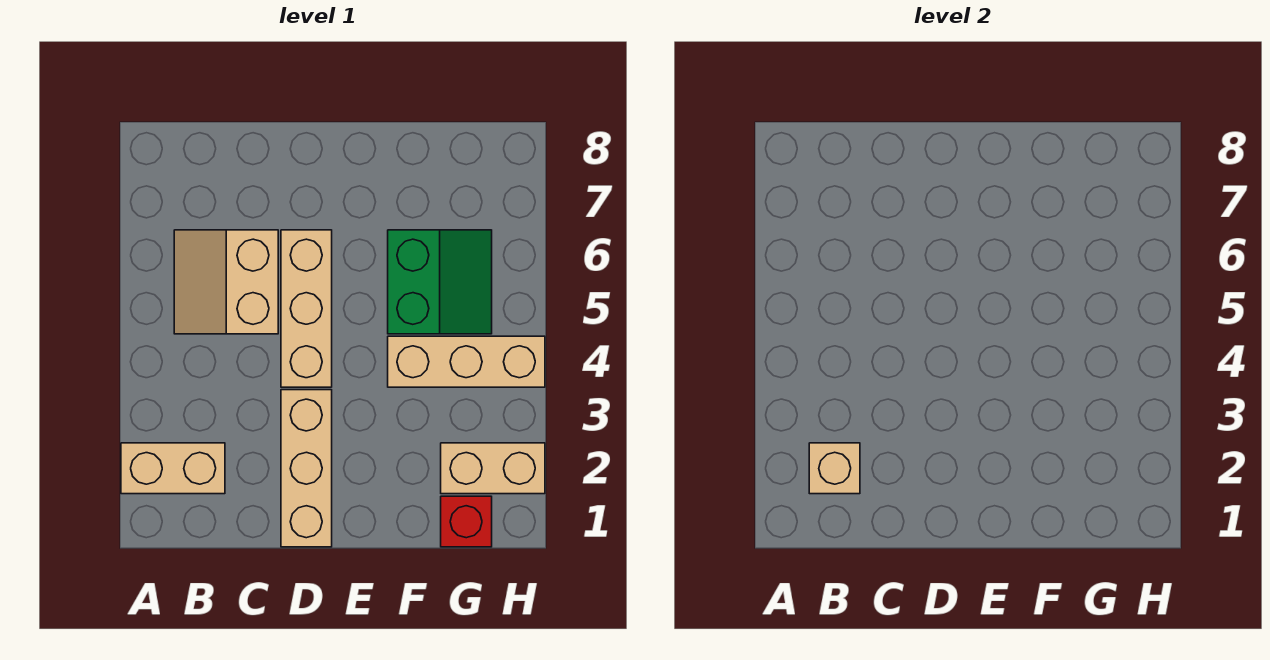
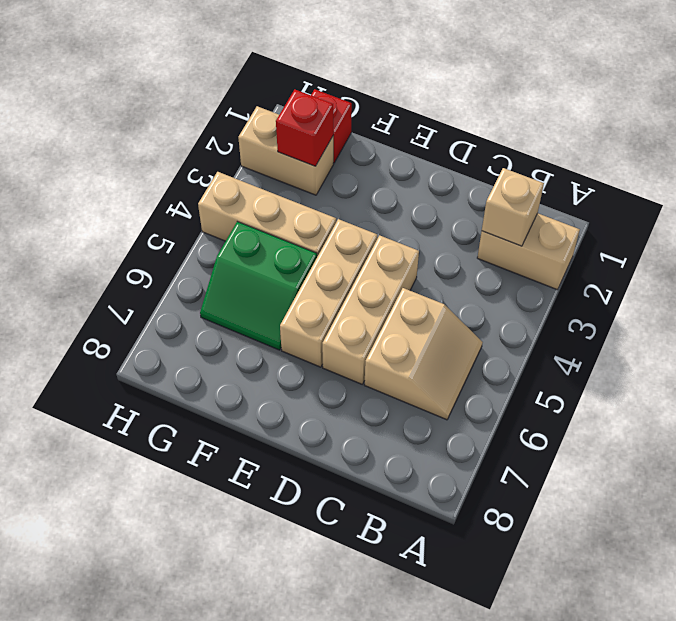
tan brick D1:D3 level 1 -> tan brick E4:E6 level 1
green slope F5:G6 level 1 top F -> green slope F5:G6 level 1 top 5
none -> red brick G2 level 2

